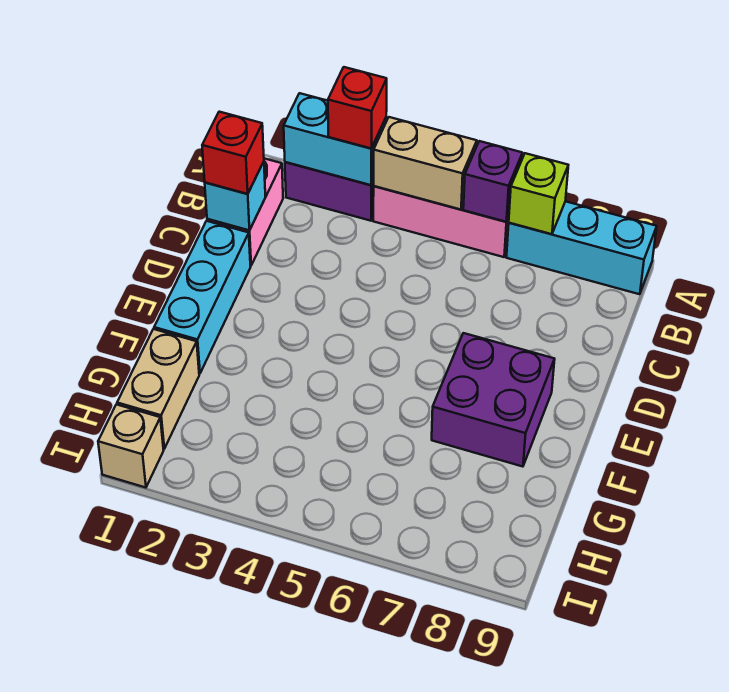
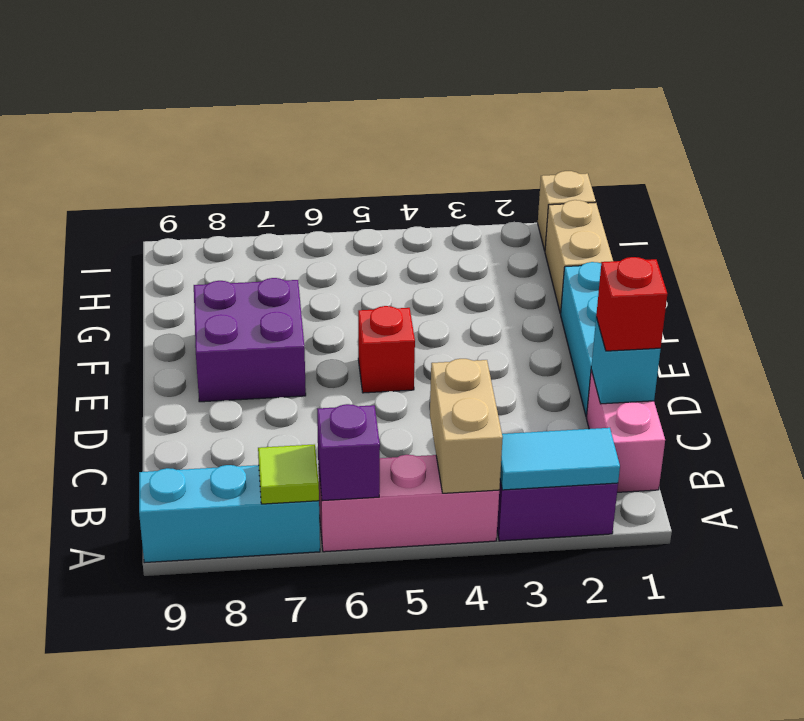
cyan brick A2:A3 level 2 -> cyan tile A2:A3 level 2
red brick A3 level 3 -> red brick E5 level 1
tan brick A4:A5 level 2 -> tan brick A4:B4 level 2
lime brick A7 level 2 -> lime tile A7 level 2

